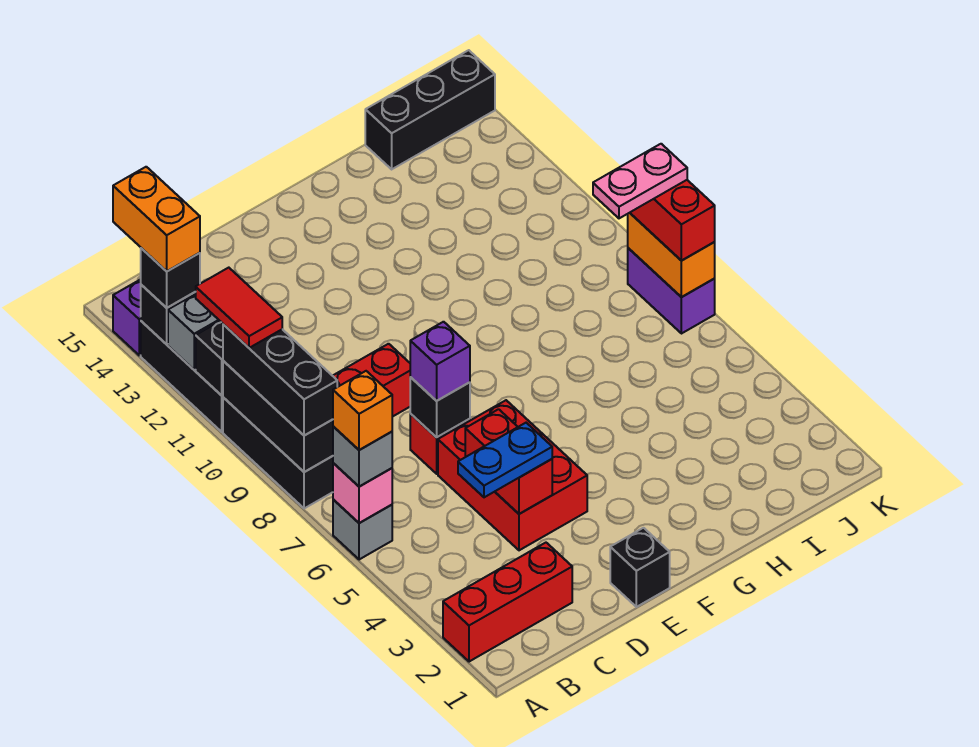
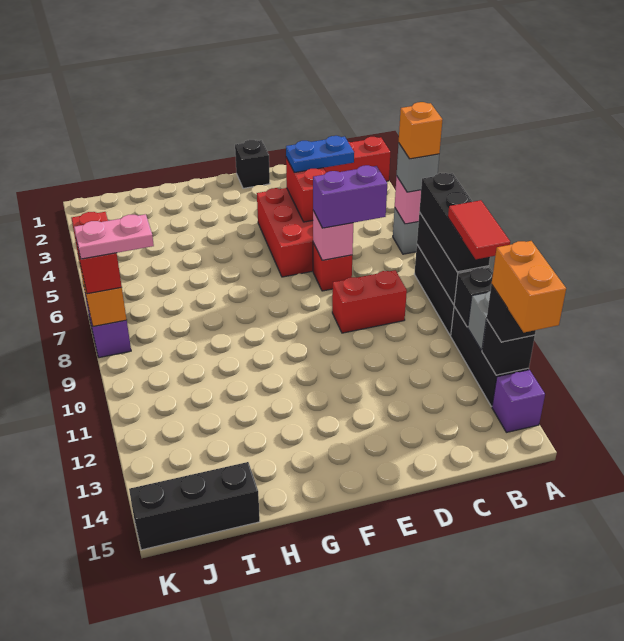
black brick D7 level 2 -> pink brick D7 level 2
purple brick D7 level 3 -> purple brick C7:D7 level 3

